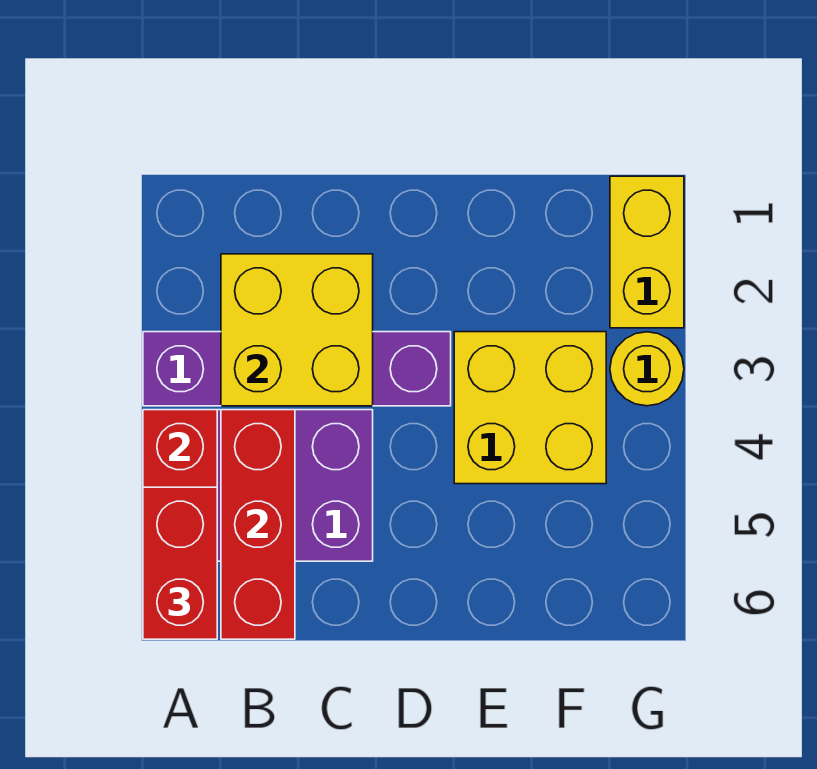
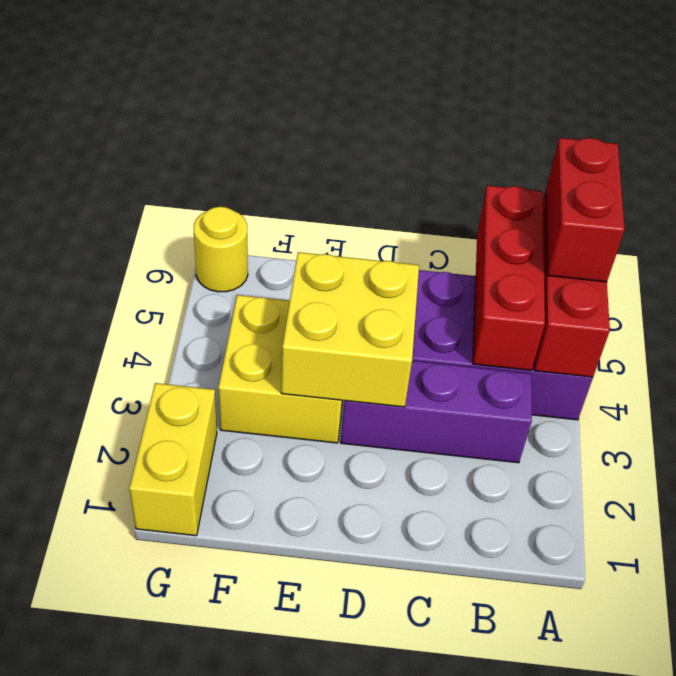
purple brick A3:D3 level 1 -> purple brick B3:D3 level 1
yellow brick B2:C3 level 2 -> yellow brick D3:E4 level 2
yellow round brick G3 level 1 -> yellow round brick G6 level 1

